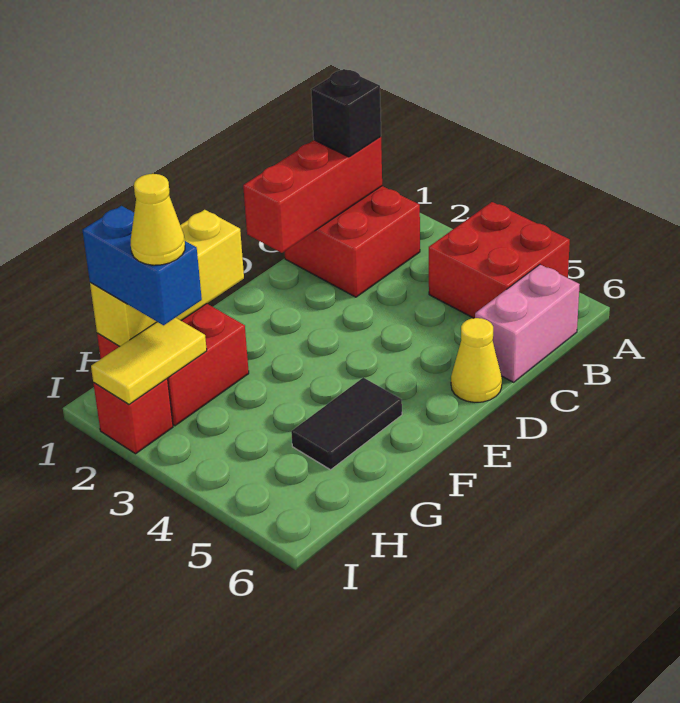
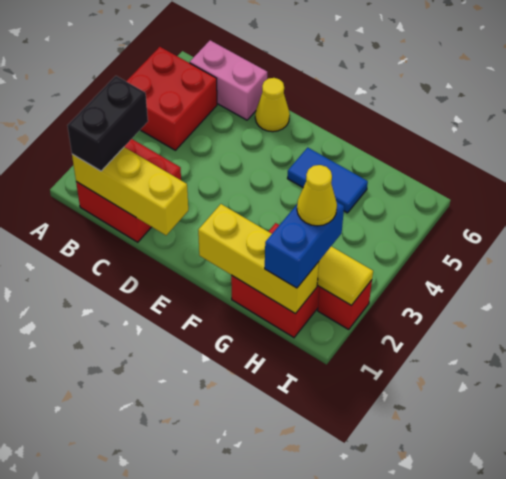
red brick B1:D1 level 2 -> yellow brick B1:D1 level 2
black brick B1 level 3 -> black brick B1:B2 level 3
black tile F5:G5 level 1 -> blue tile F5:G5 level 1

